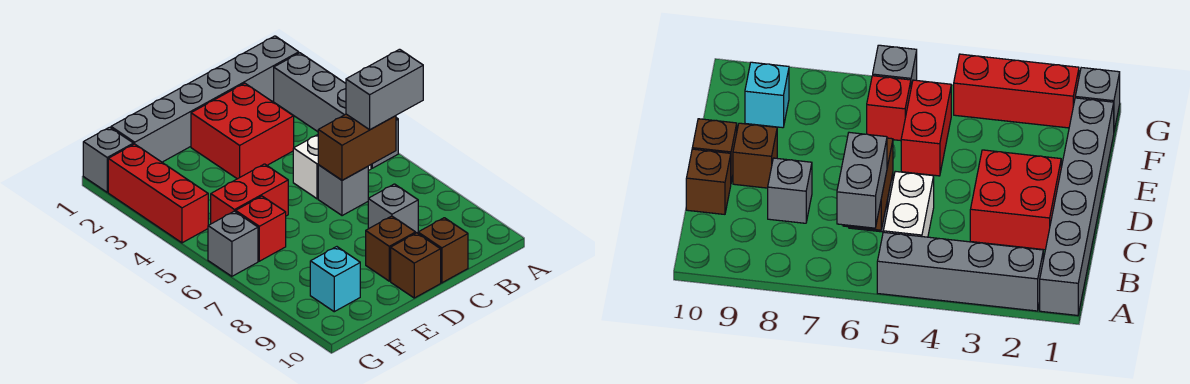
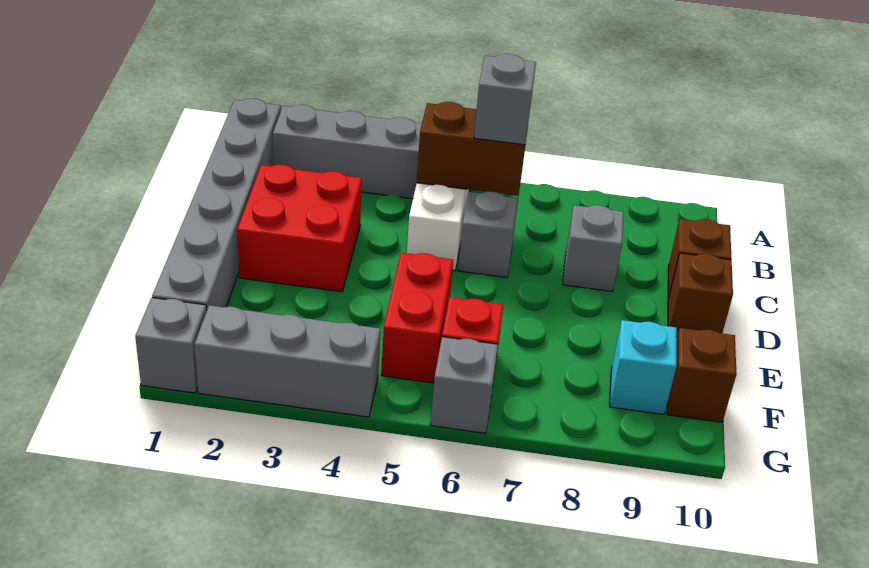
grey brick A6:B6 level 3 -> grey brick B6 level 3
brown brick B6:C6 level 2 -> brown brick B5:B6 level 2
brown brick D9 level 1 -> brown brick F10 level 1
red brick G2:G4 level 1 -> grey brick G2:G4 level 1

